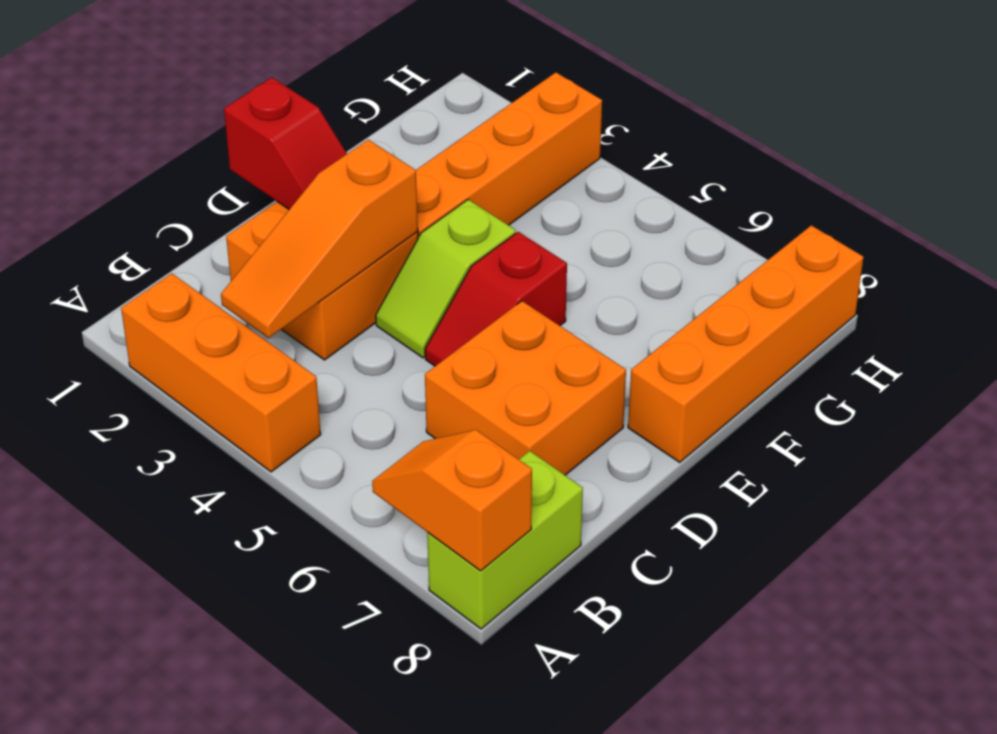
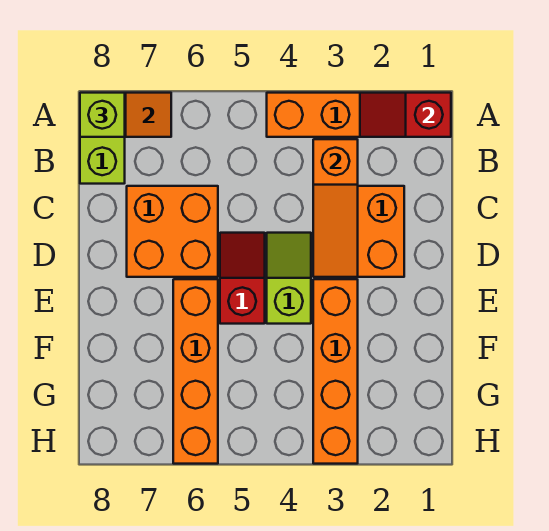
none -> lime brick A8 level 3
orange slope B3:D3 level 2 top D -> orange slope B3:D3 level 2 top B
red slope D1:D2 level 2 top 1 -> red slope A1:A2 level 2 top 1
orange brick E8:H8 level 1 -> orange brick E6:H6 level 1

